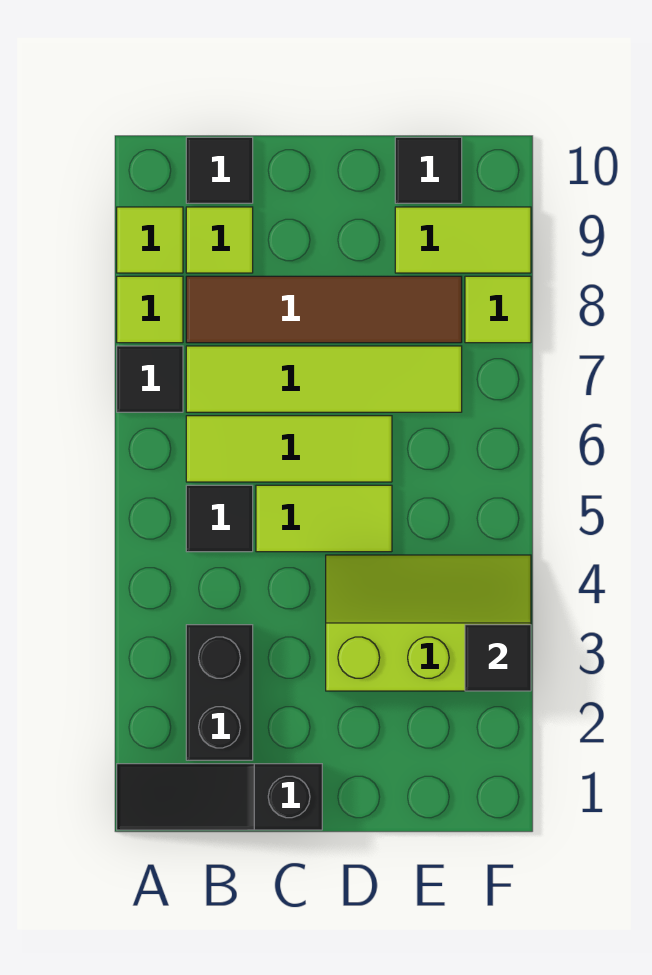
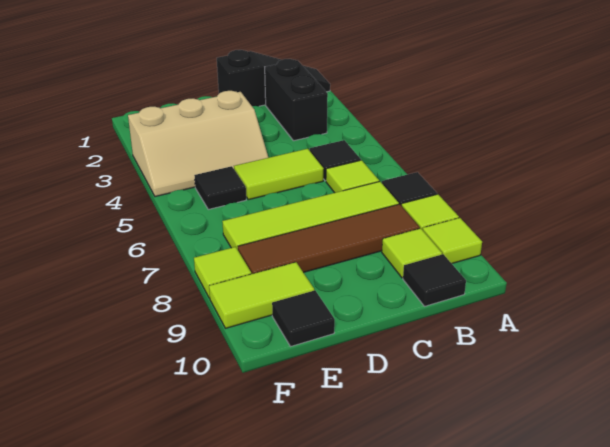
lime tile B6:D6 level 1 -> lime tile B6 level 1
lime slope D3:F4 level 1 top 3 -> tan slope D3:F4 level 1 top 3
black tile F3 level 2 -> black tile E5 level 1

